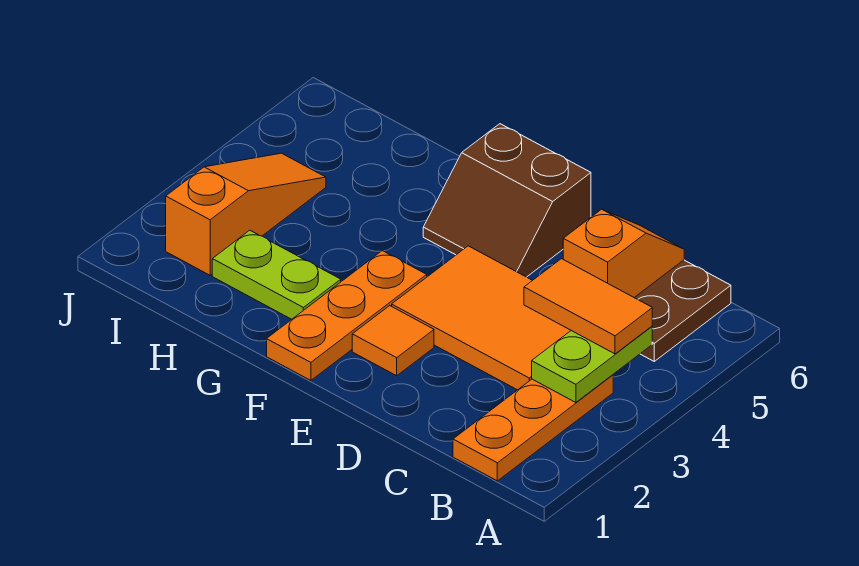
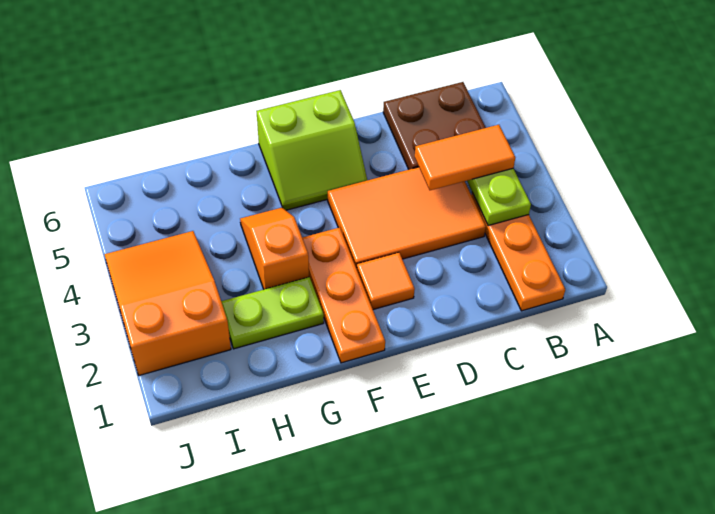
orange slope C5:C6 level 2 top 5 -> orange slope G3:G4 level 1 top 3
brown slope E5:F6 level 1 top 6 -> lime slope E5:F6 level 1 top 6
orange slope I2:I4 level 1 top 2 -> orange slope I2:J4 level 1 top 2

